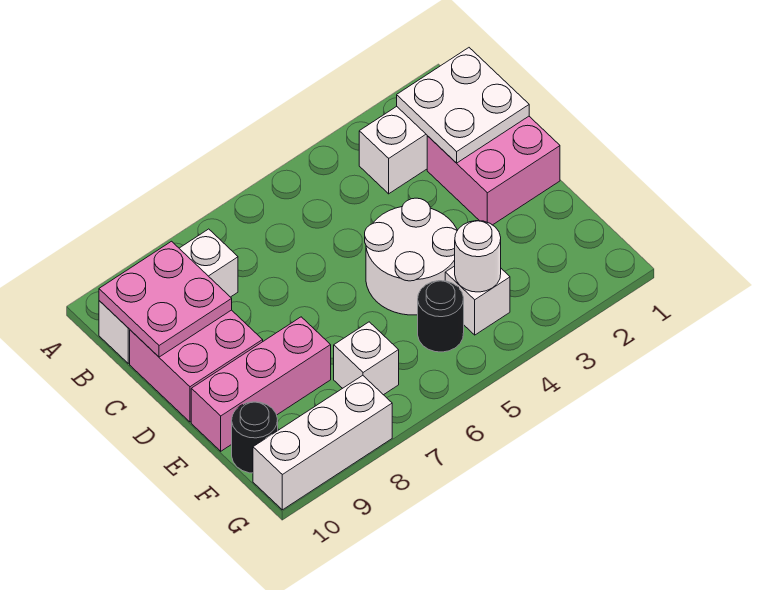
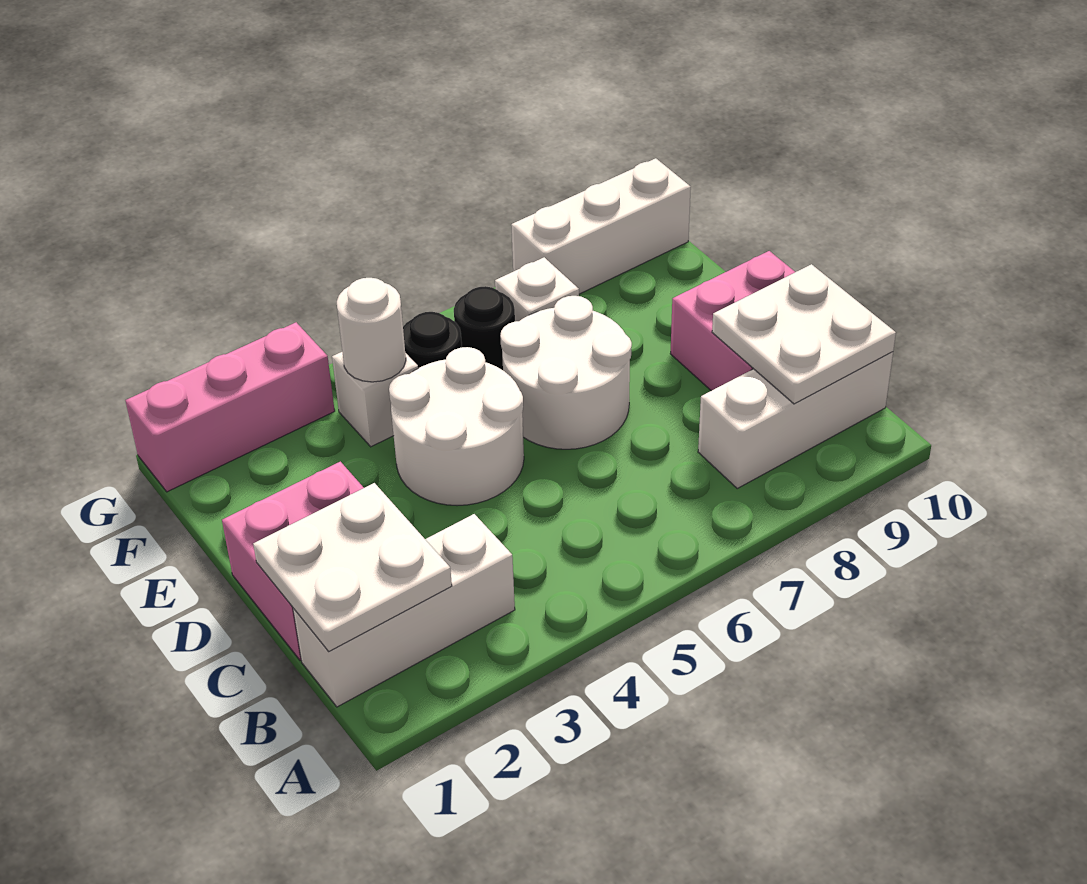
pink plate B9:C10 level 2 -> white plate B9:C10 level 2
none -> white round brick D6:E7 level 1
pink brick E8:E10 level 1 -> pink brick G1:G3 level 1
black round brick F10 level 1 -> black round brick F6 level 1

